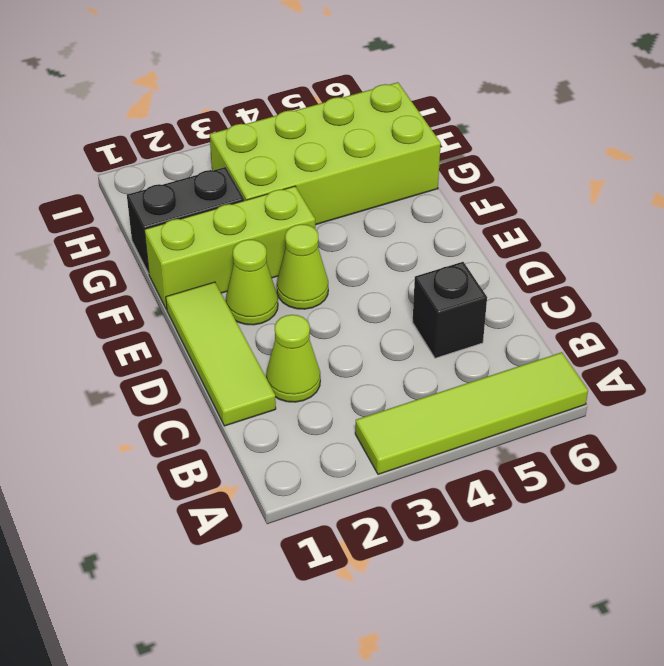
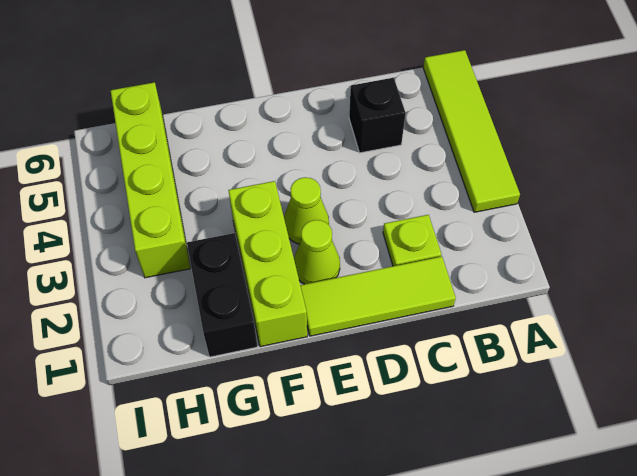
lime cone C2 level 1 -> lime plate C2 level 1
lime brick G3:H6 level 1 -> lime brick H3:H6 level 1

